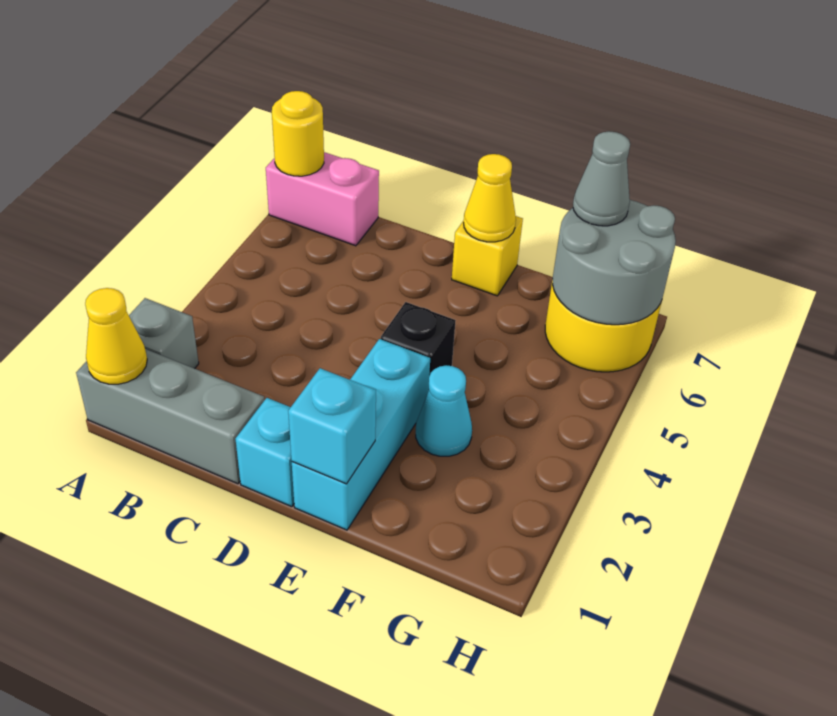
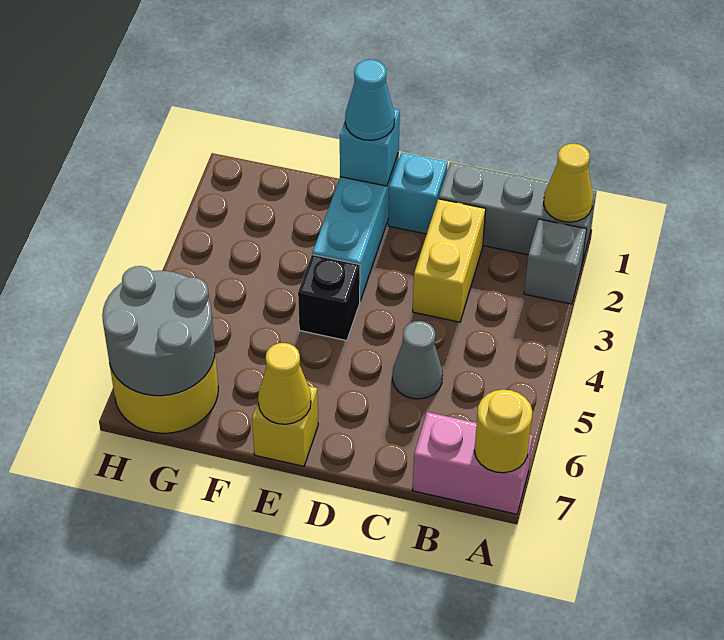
none -> yellow brick C2:C3 level 1
cyan cone F3 level 1 -> cyan cone E1 level 3
grey cone G7 level 3 -> grey cone C5 level 1

